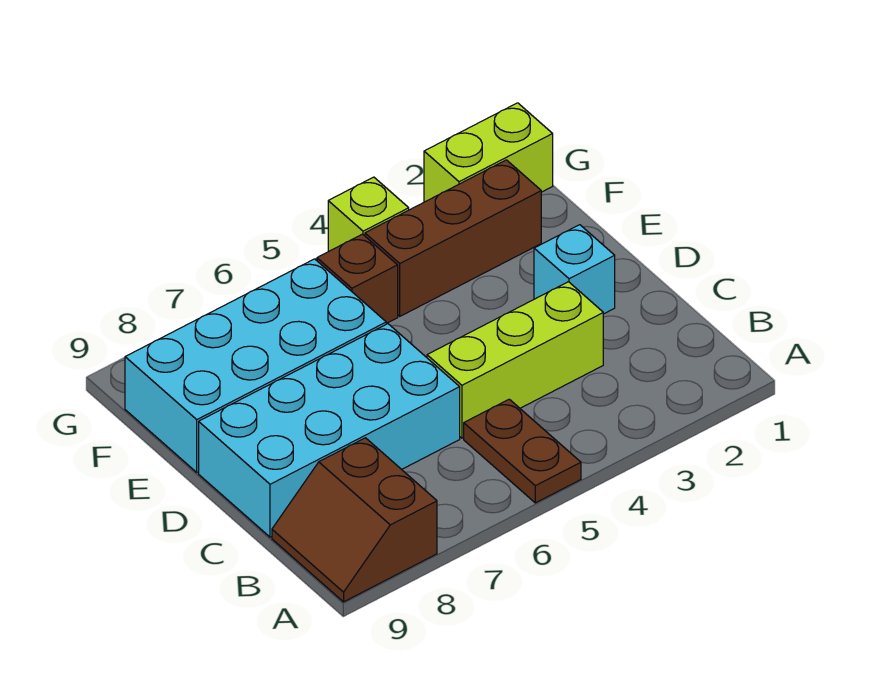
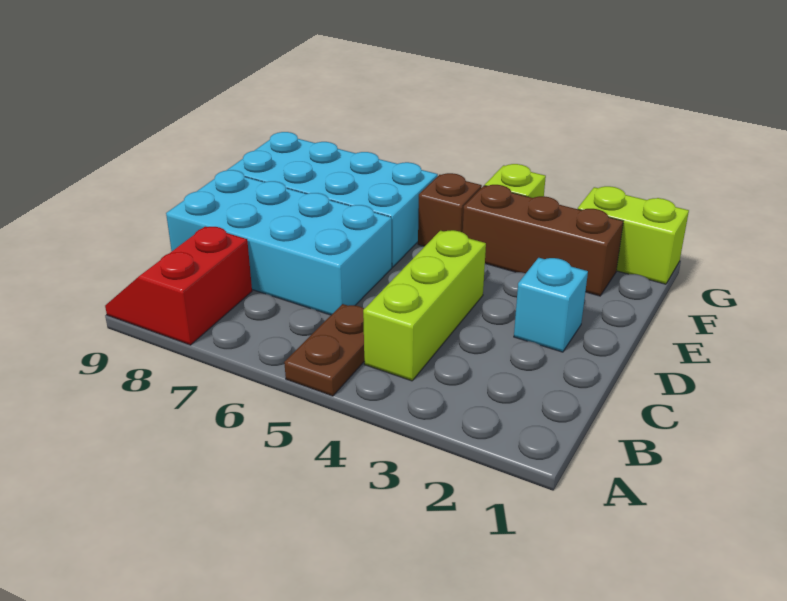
brown slope A8:B9 level 1 top 8 -> red slope A8:B9 level 1 top 8
lime brick C3:C5 level 1 -> lime brick B4:D4 level 1

